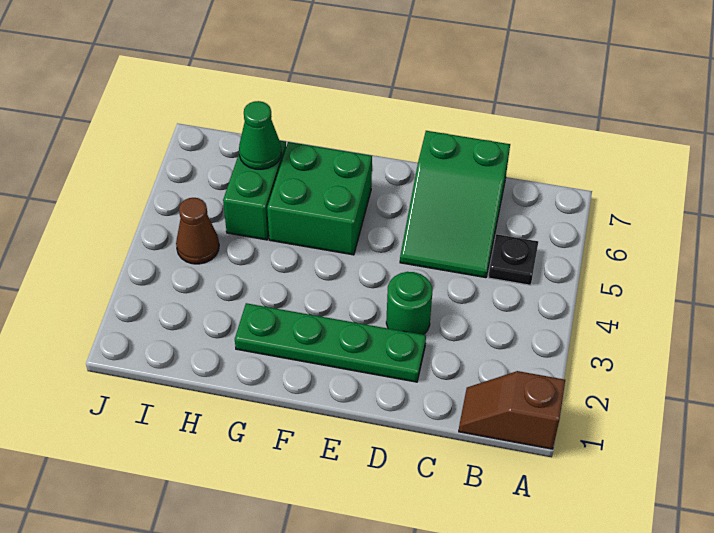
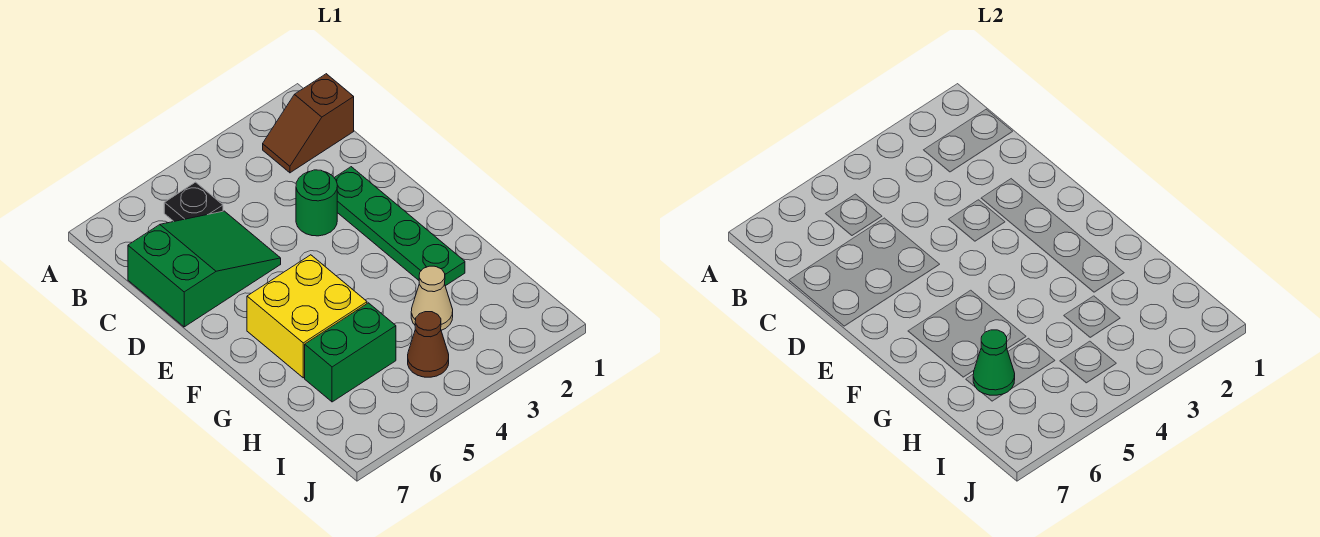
brown slope A1:B1 level 1 top A -> brown slope B1:B2 level 1 top 1
green brick F5:G6 level 1 -> yellow brick F5:G6 level 1
none -> tan cone H3 level 1

